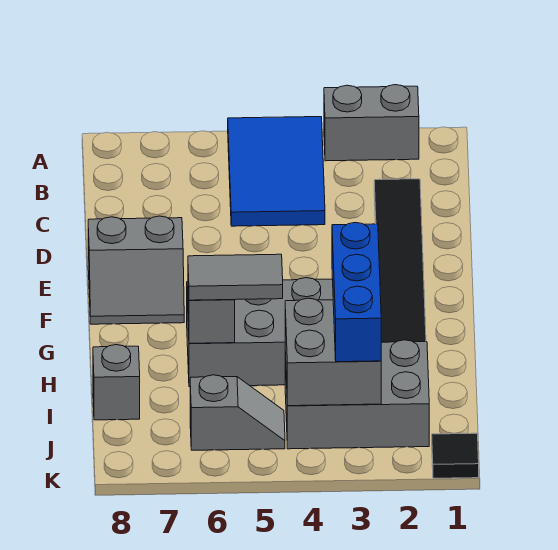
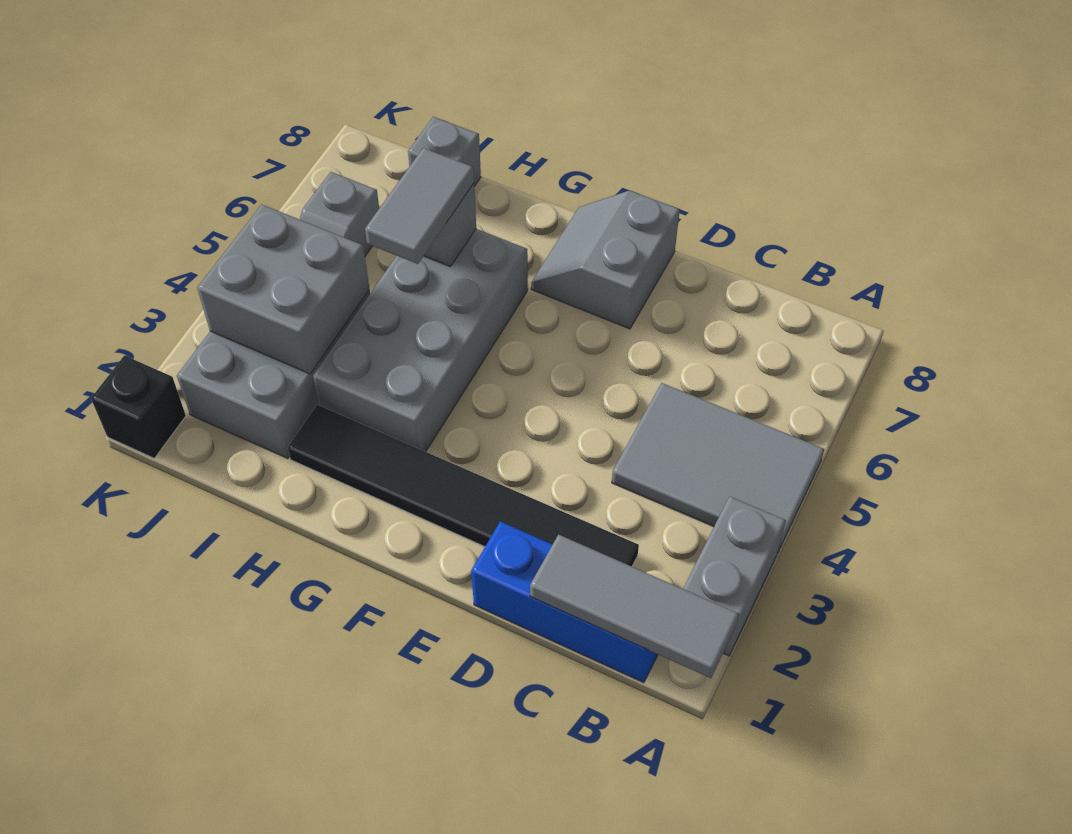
none -> grey tile A1:C1 level 2
blue tile A4:C5 level 1 -> grey tile A4:C5 level 1
blue brick H3:J3 level 3 -> blue brick B1:D1 level 1
black tile K1 level 1 -> black brick K1 level 1

